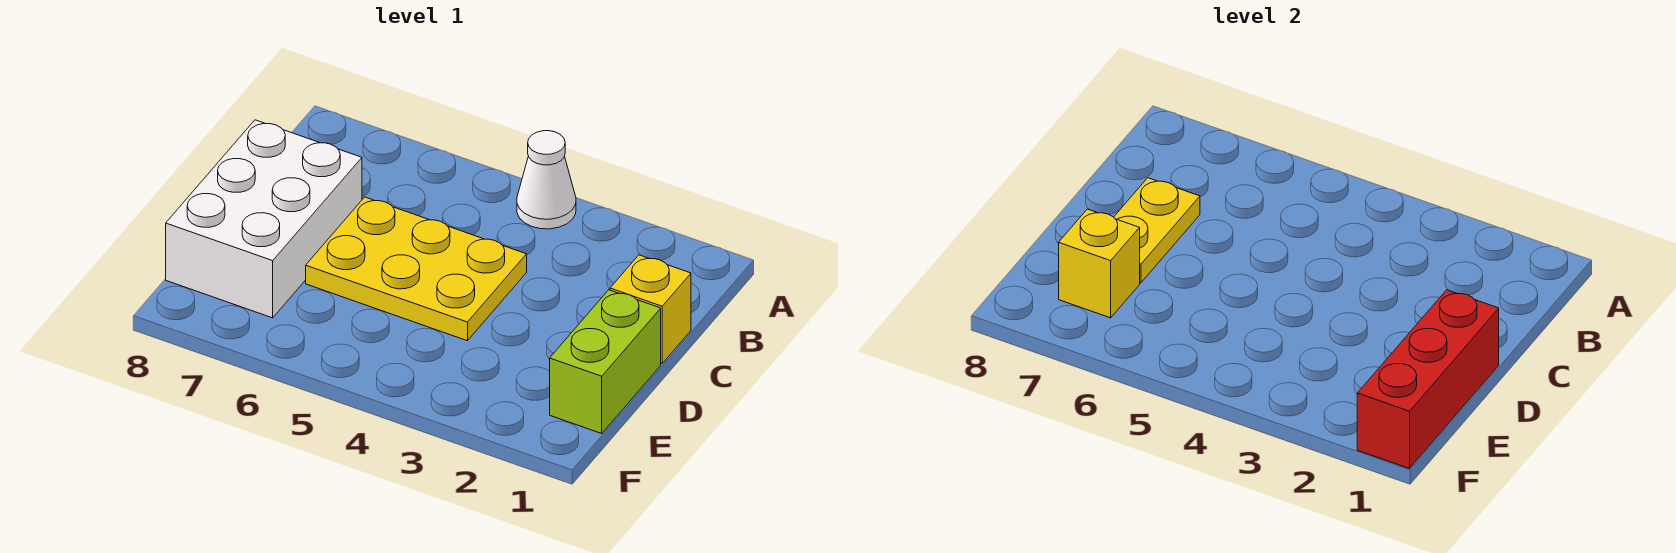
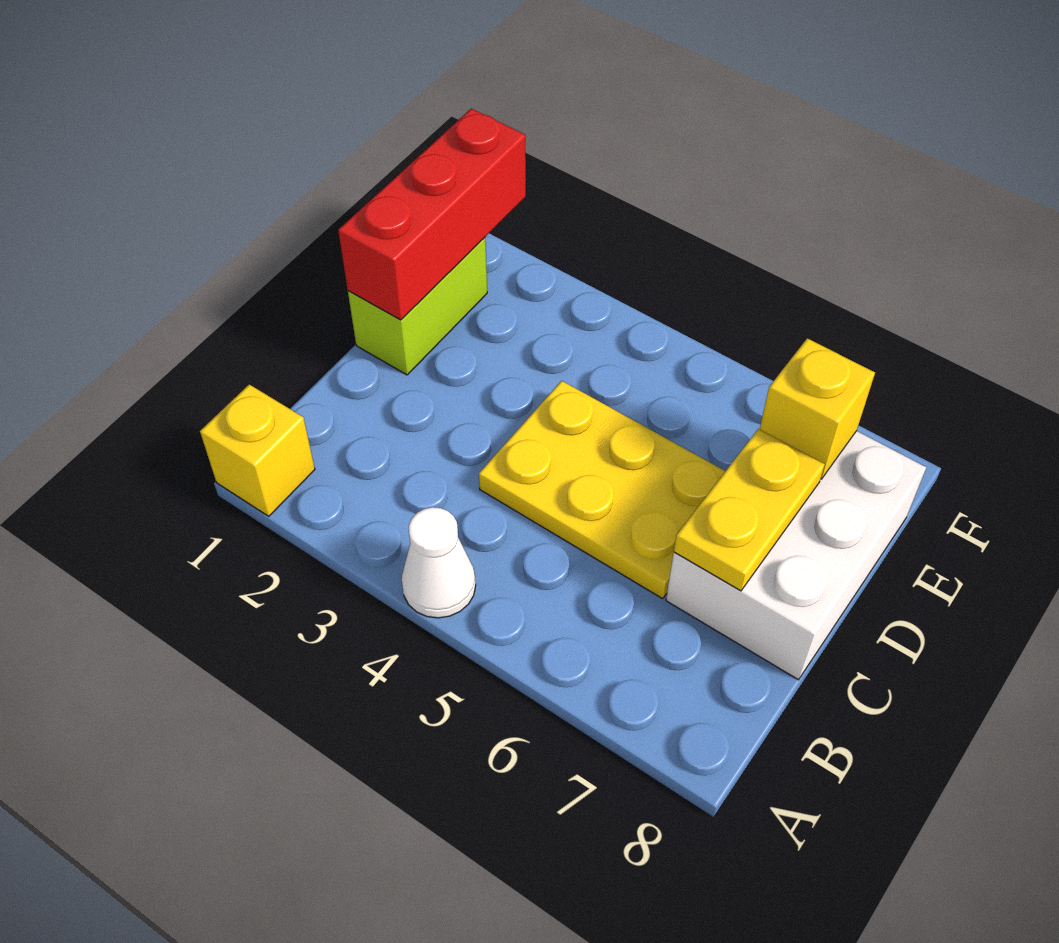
yellow brick C1 level 1 -> yellow brick A1 level 1

